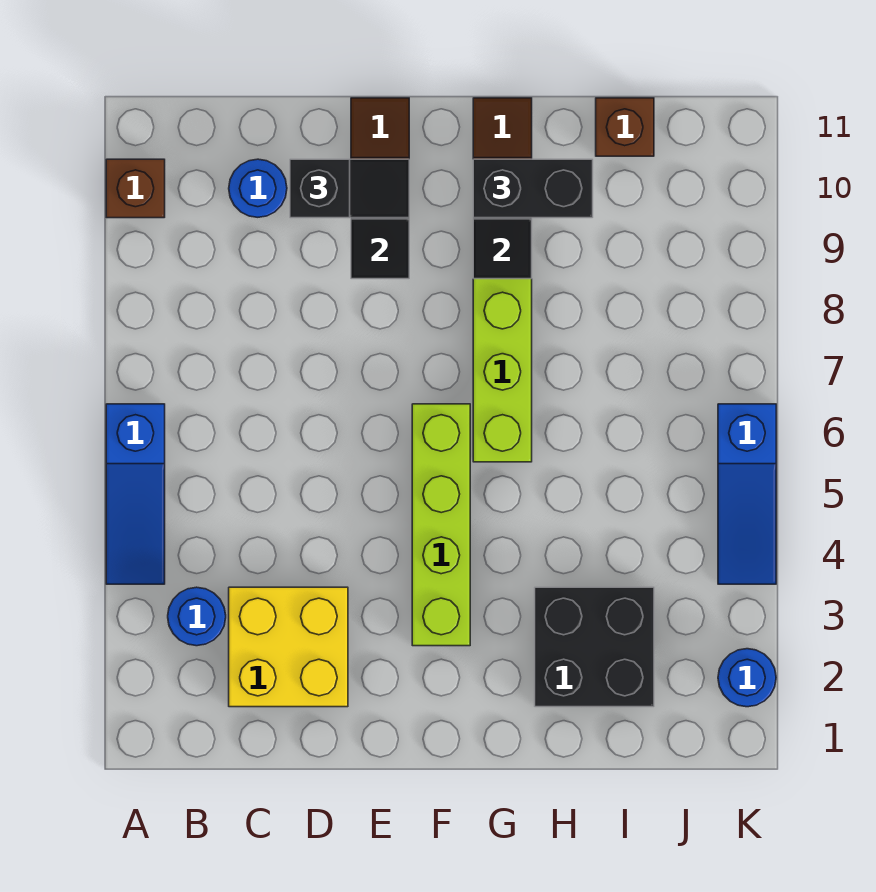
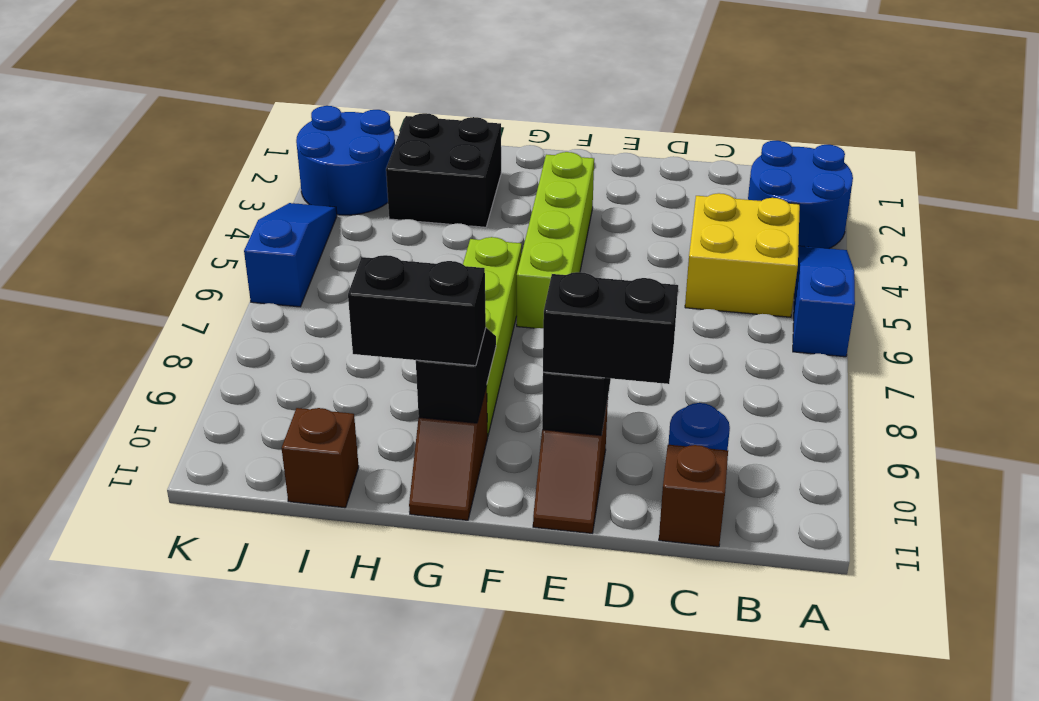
brown brick A10 level 1 -> brown brick C11 level 1
blue round brick B3 level 1 -> blue round brick A2:B3 level 1
yellow brick C2:D3 level 1 -> yellow brick B4:C5 level 1
black slope D10:E10 level 3 top D -> black brick D10:E10 level 3
blue round brick K2 level 1 -> blue round brick J2:K3 level 1

